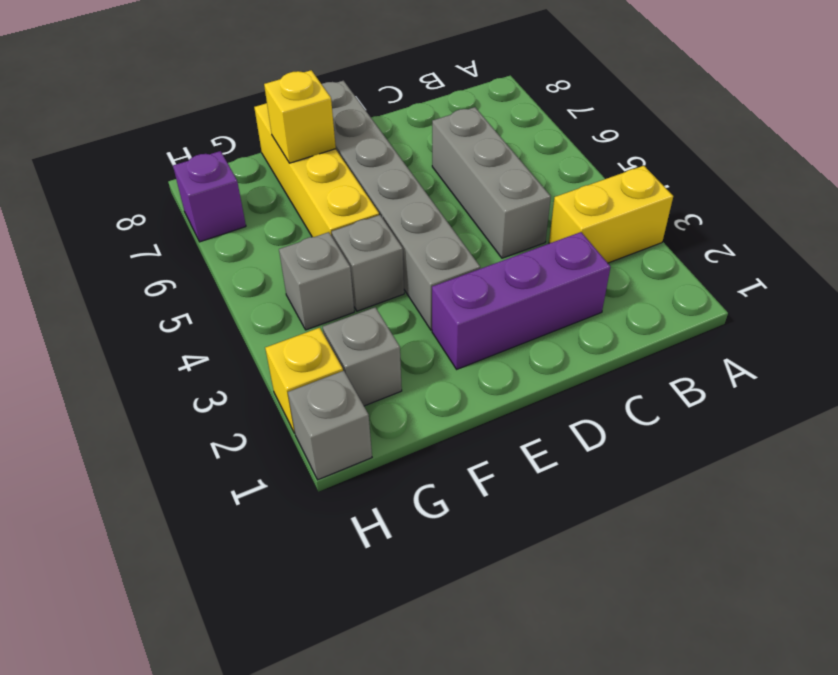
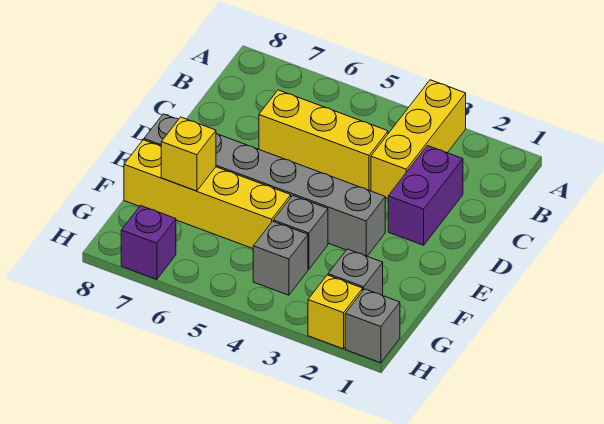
yellow brick A3:B3 level 1 -> yellow brick A3:C3 level 1
purple brick C2:E2 level 1 -> purple brick C2:D2 level 1
grey brick C4:C6 level 1 -> yellow brick C4:C6 level 1

